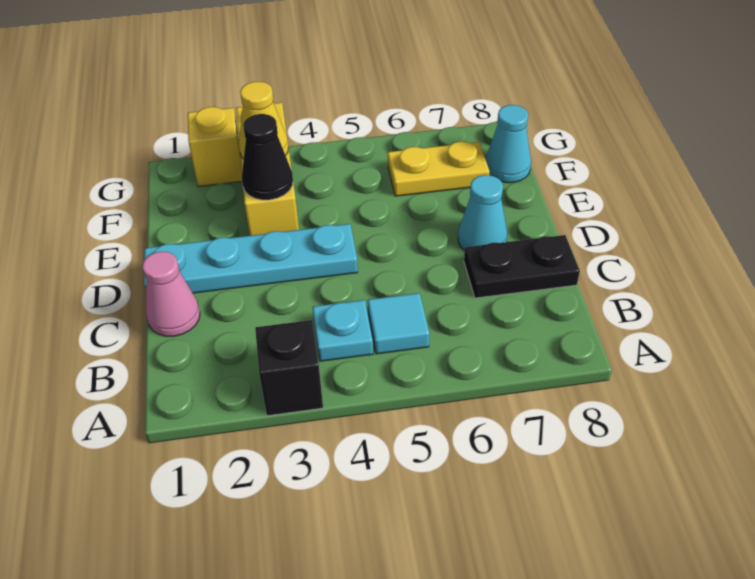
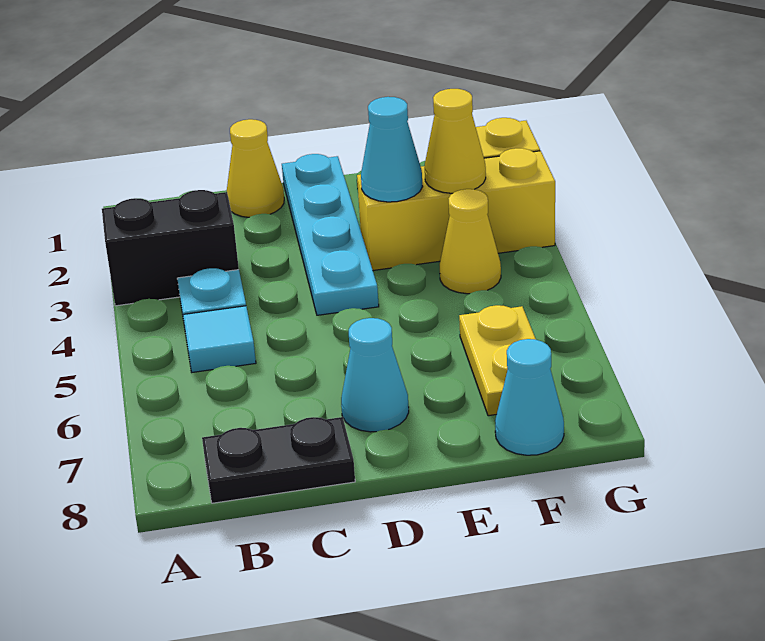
black brick A3 level 1 -> black brick A3:B3 level 1
pink cone C1 level 1 -> yellow cone C1 level 1
black plate C7:C8 level 1 -> black plate B8:C8 level 1
black cone E3 level 2 -> cyan cone E3 level 2
none -> yellow cone F4 level 1

